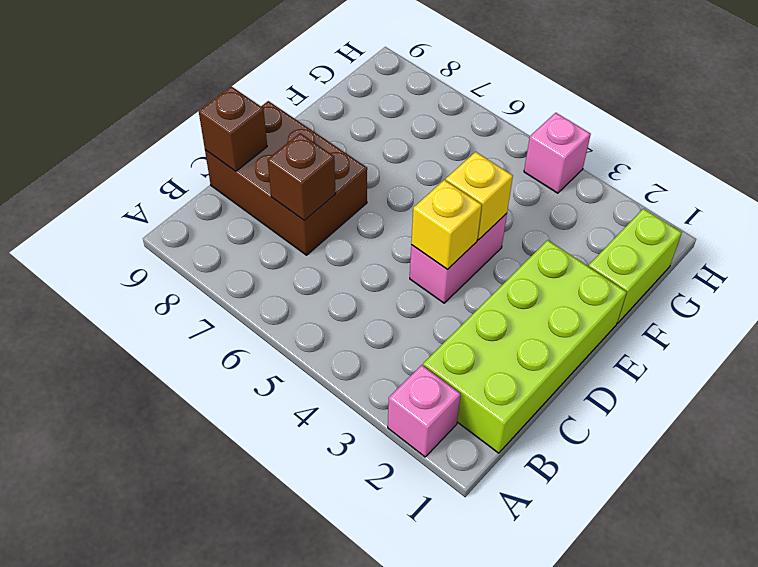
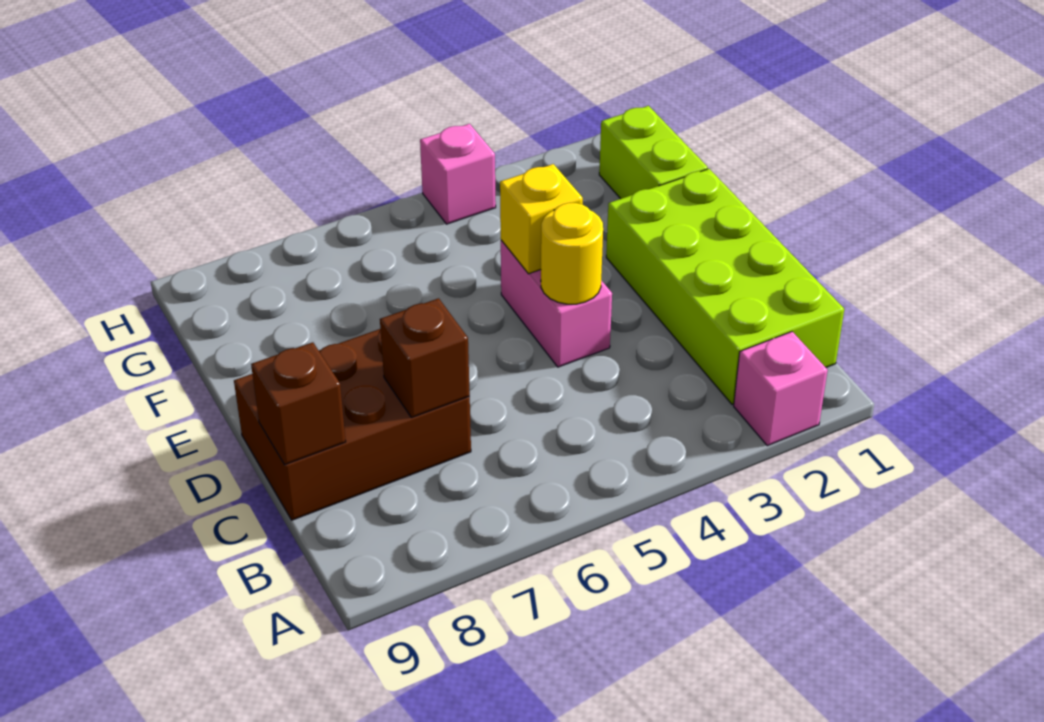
yellow brick D4 level 2 -> yellow round brick D4 level 2

